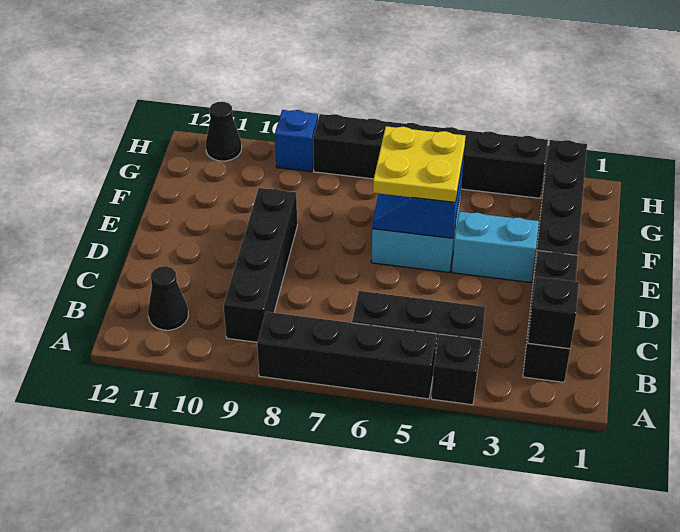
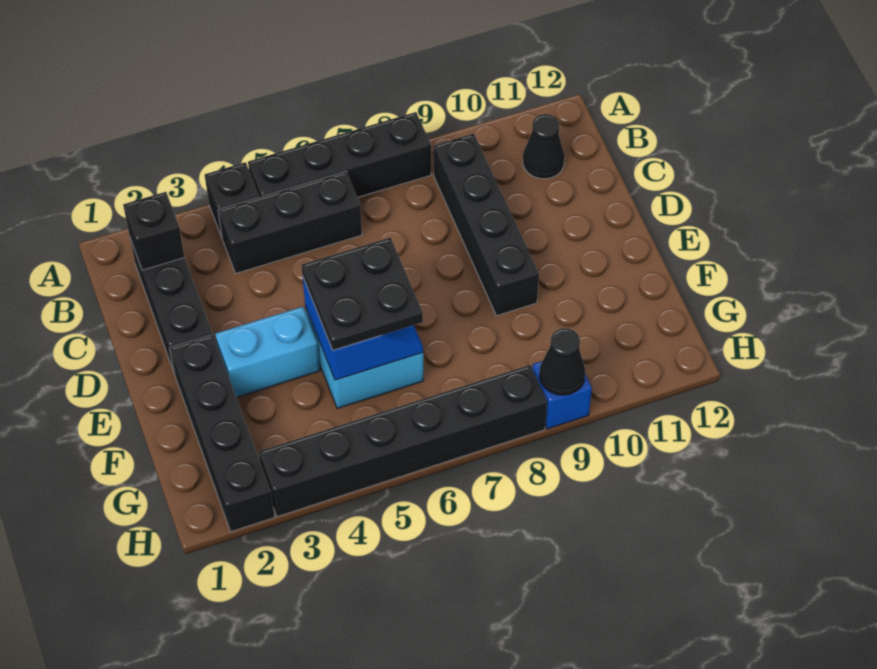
yellow plate E5:F6 level 3 -> black plate E5:F6 level 3
black cone H11 level 1 -> black cone H9 level 2

